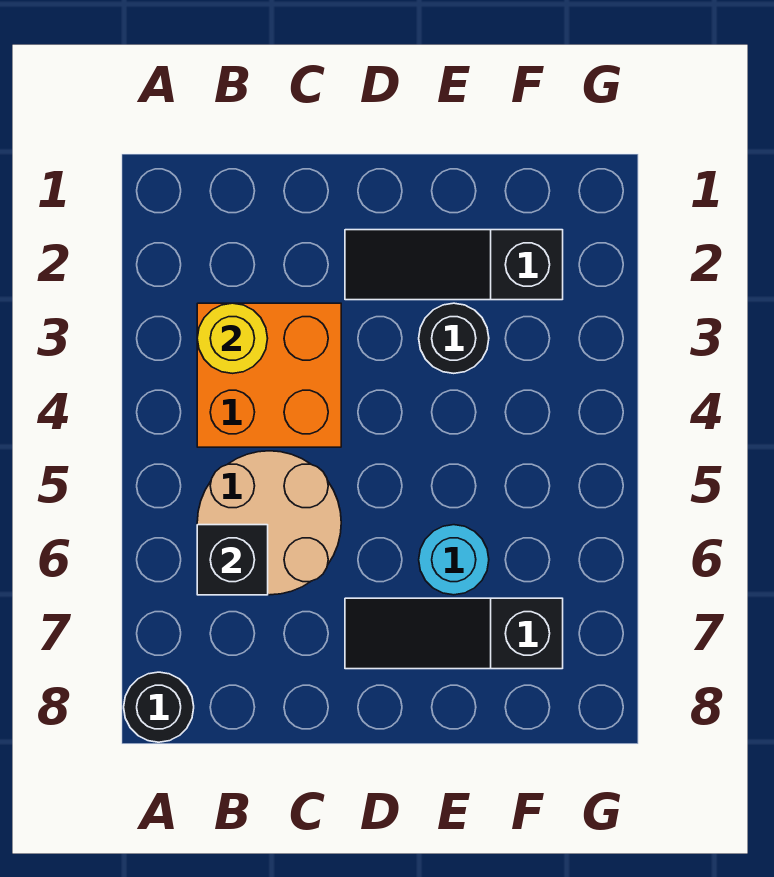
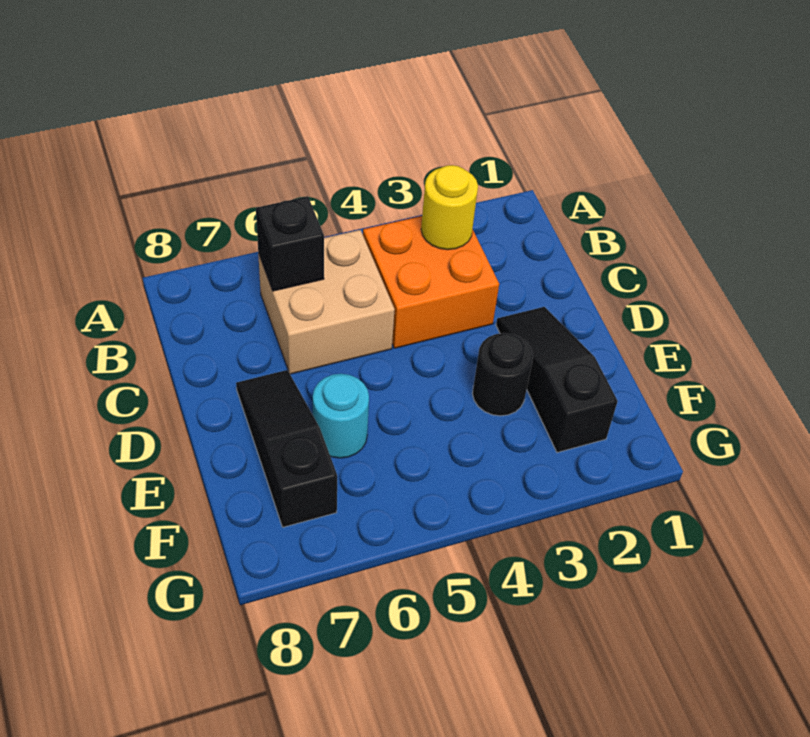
black round brick A8 level 1 -> none
tan round brick B5:C6 level 1 -> tan brick B5:C6 level 1

